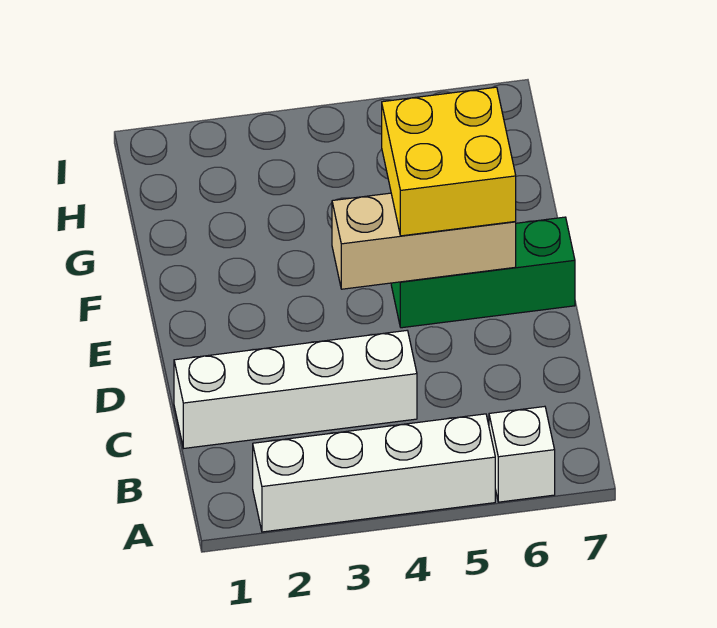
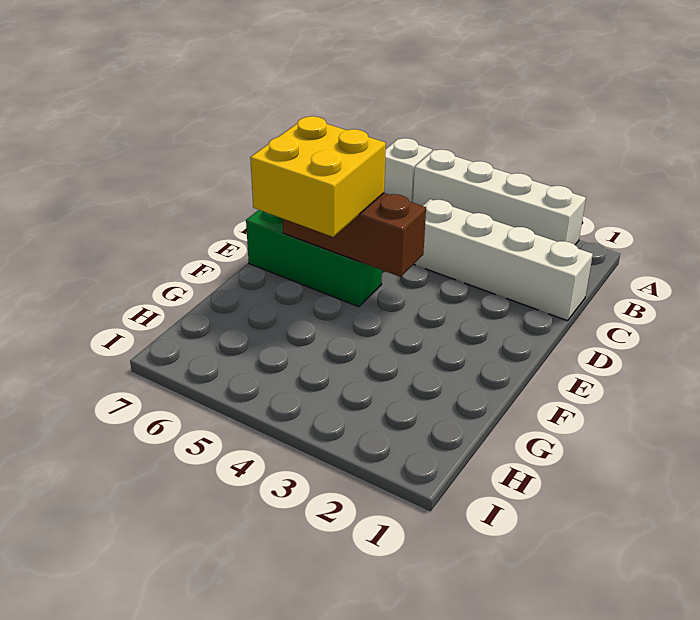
tan brick E4:E6 level 2 -> brown brick E4:E6 level 2

